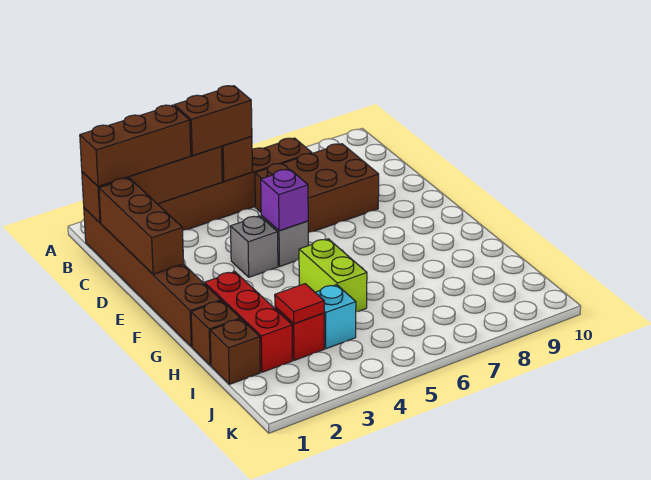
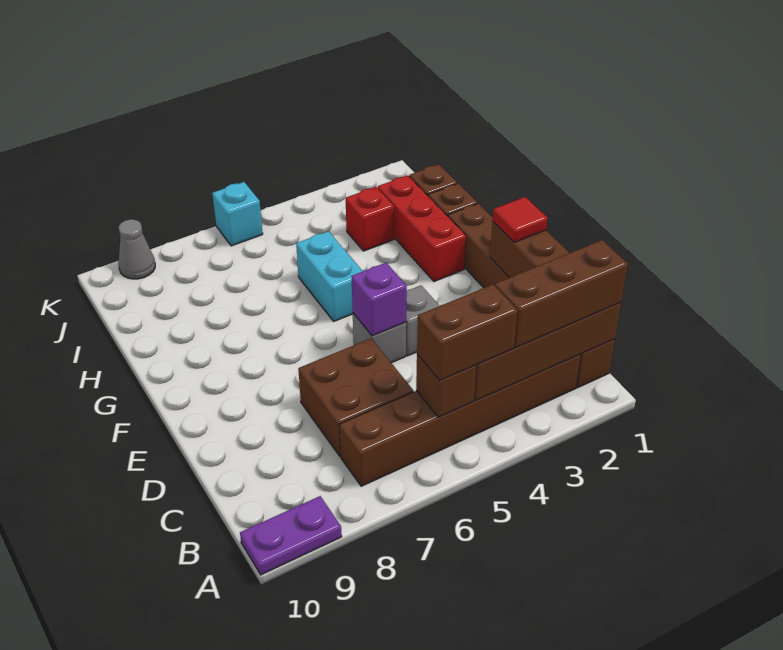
none -> purple plate A9:A10 level 1
brown brick C6:D8 level 1 -> brown brick C6:D7 level 1
lime brick G5:H5 level 1 -> cyan brick G5:H5 level 1
red tile I3 level 2 -> red tile E1 level 3
cyan brick I4 level 1 -> cyan brick K6 level 1
none -> grey cone K9 level 1

